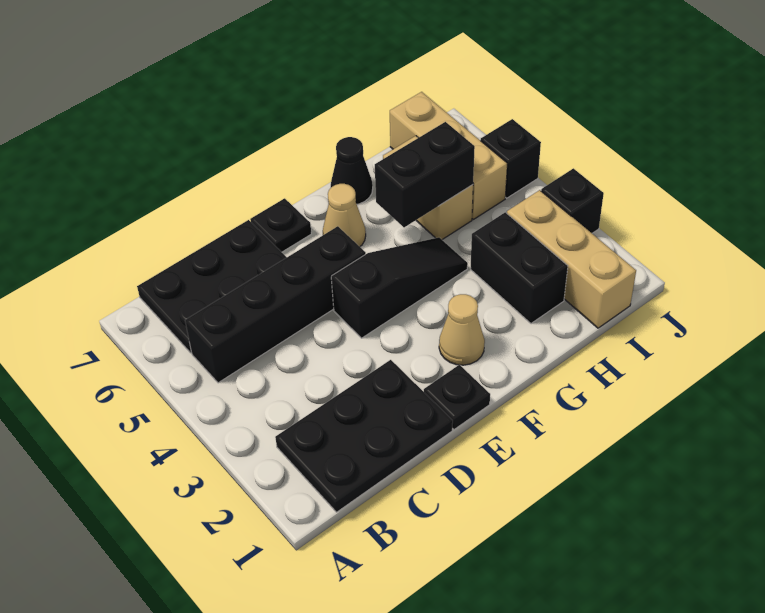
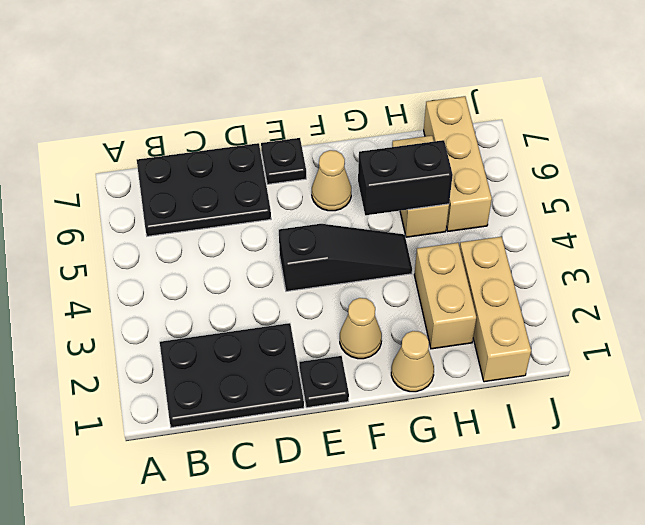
black brick B5:E5 level 1 -> none
none -> tan cone G1 level 1
black cone G7 level 1 -> none
black brick H2:H3 level 1 -> tan brick H2:H3 level 1
black brick J3 level 1 -> none
black brick J5 level 1 -> none

